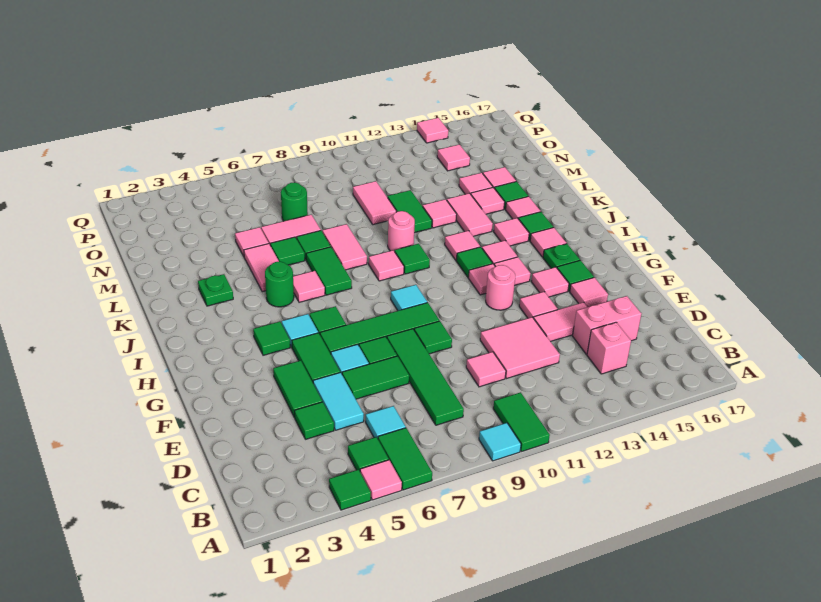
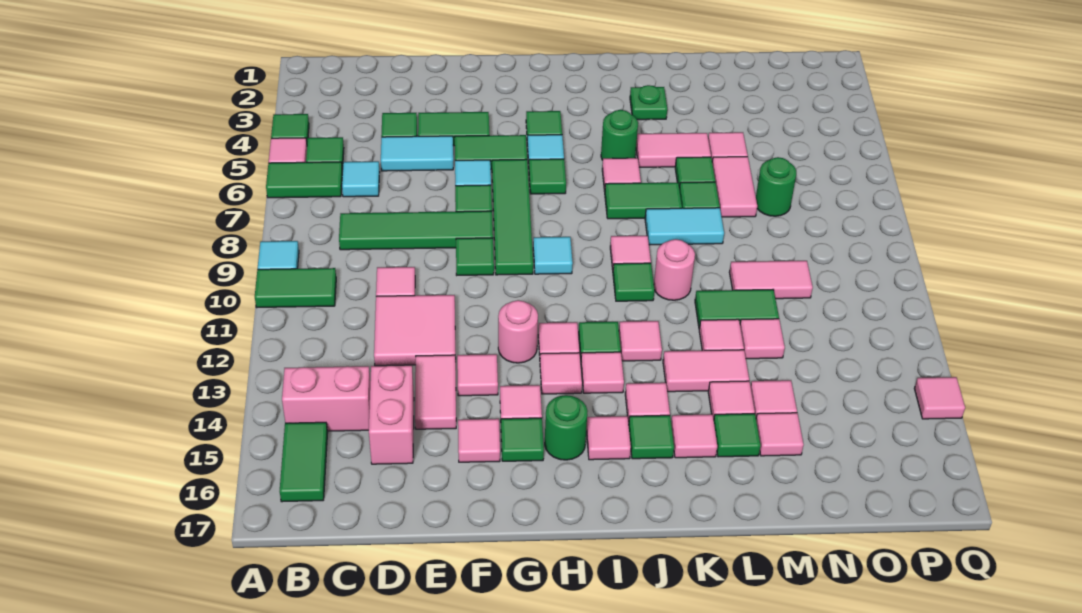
pink brick C14 level 1 -> pink brick B14:C14 level 1
green tile E6:E7 level 1 -> green tile B15:B16 level 1
green plate H15 level 1 -> green round brick H15 level 1
pink tile K8:L8 level 1 -> cyan tile K8:L8 level 1
pink tile O14 level 1 -> pink tile M12 level 1

